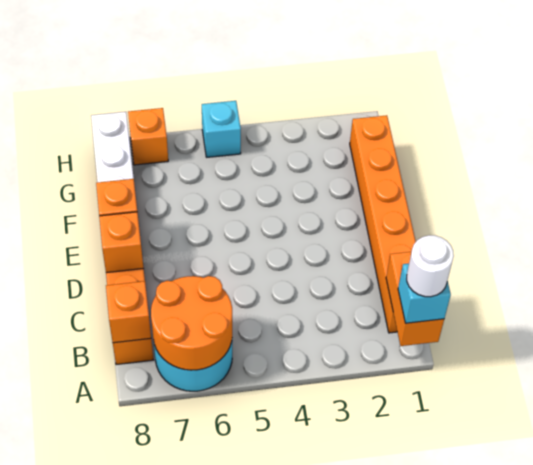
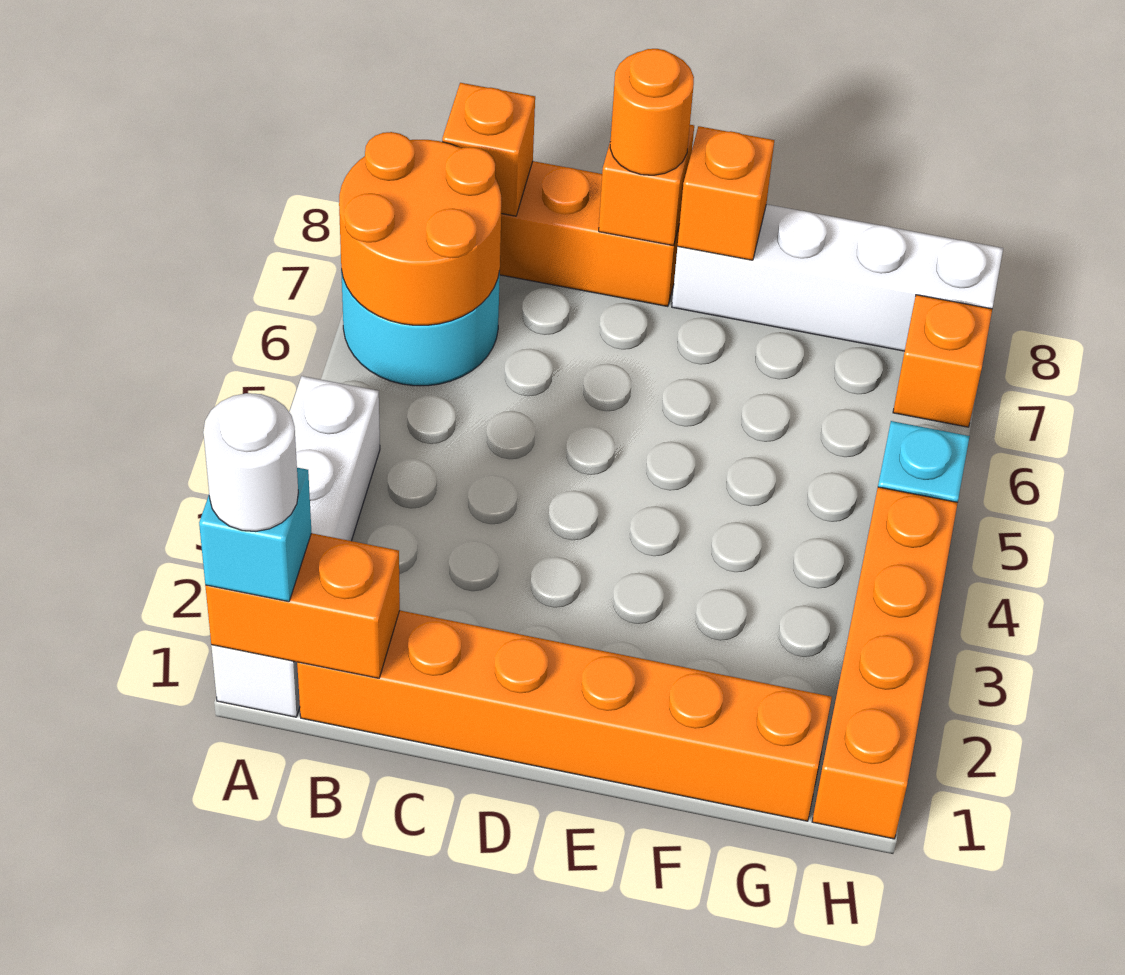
none -> white brick A1:A4 level 1
none -> orange round brick D8 level 3
none -> orange brick H1:H4 level 1

